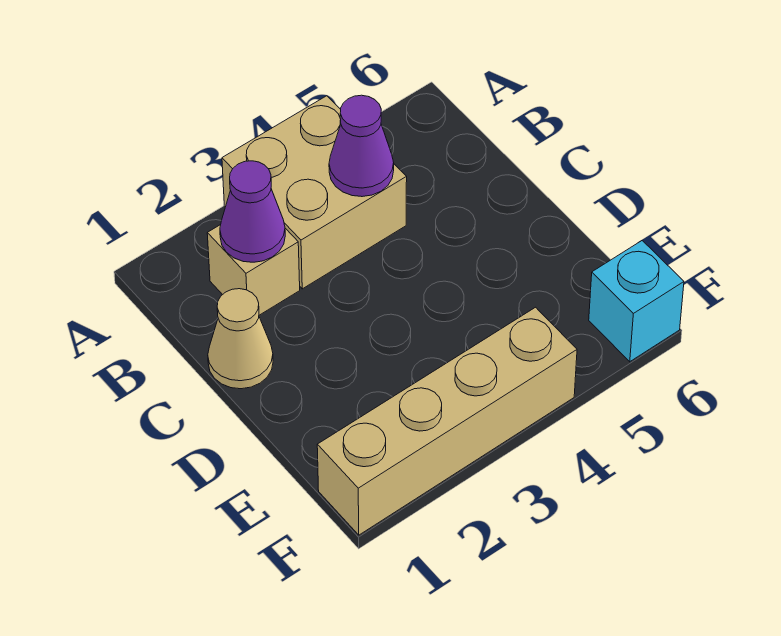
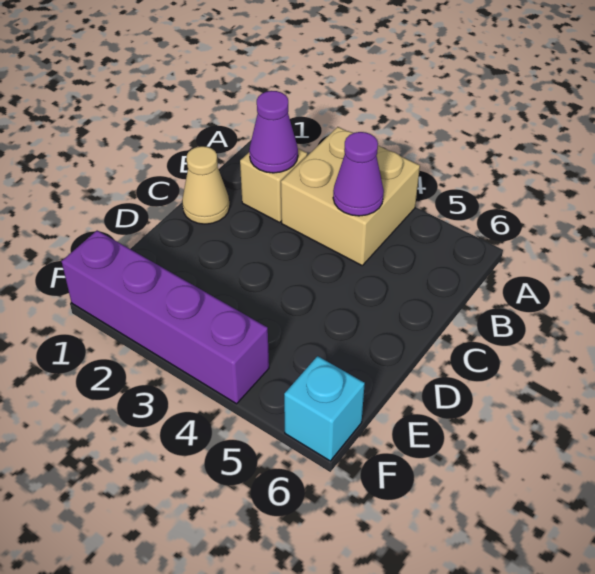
tan brick F1:F4 level 1 -> purple brick F1:F4 level 1

